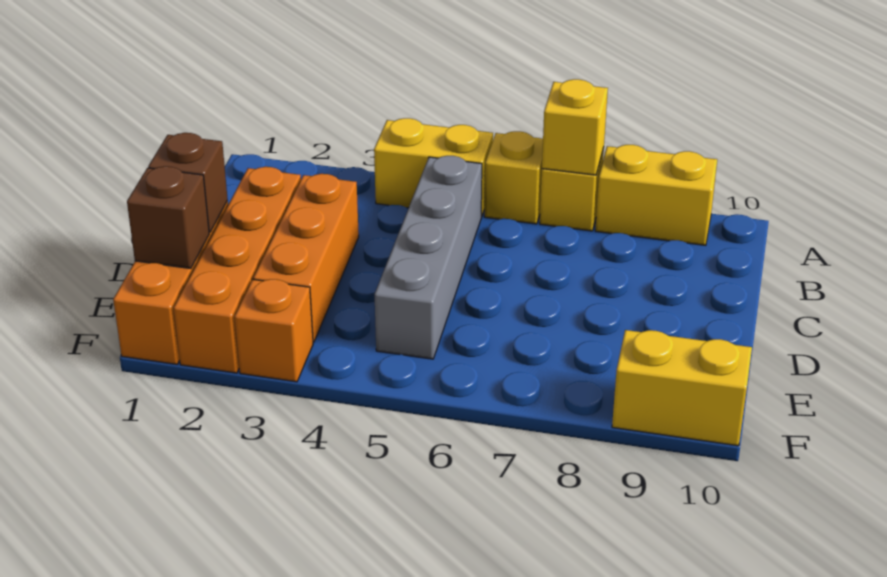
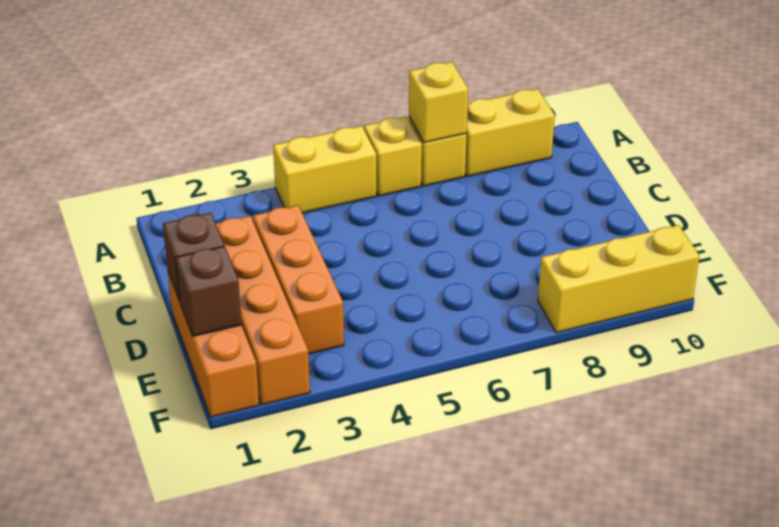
grey brick B5:E5 level 1 -> none
orange brick F3 level 1 -> none
yellow brick F9:F10 level 1 -> yellow brick F8:F10 level 1

